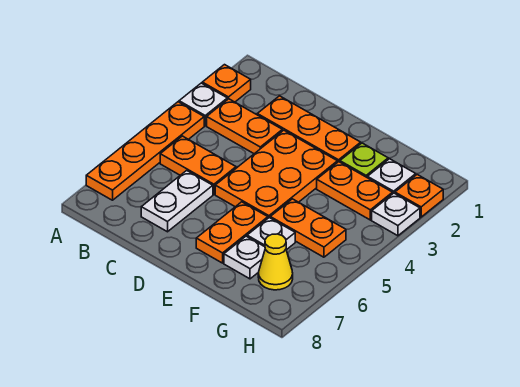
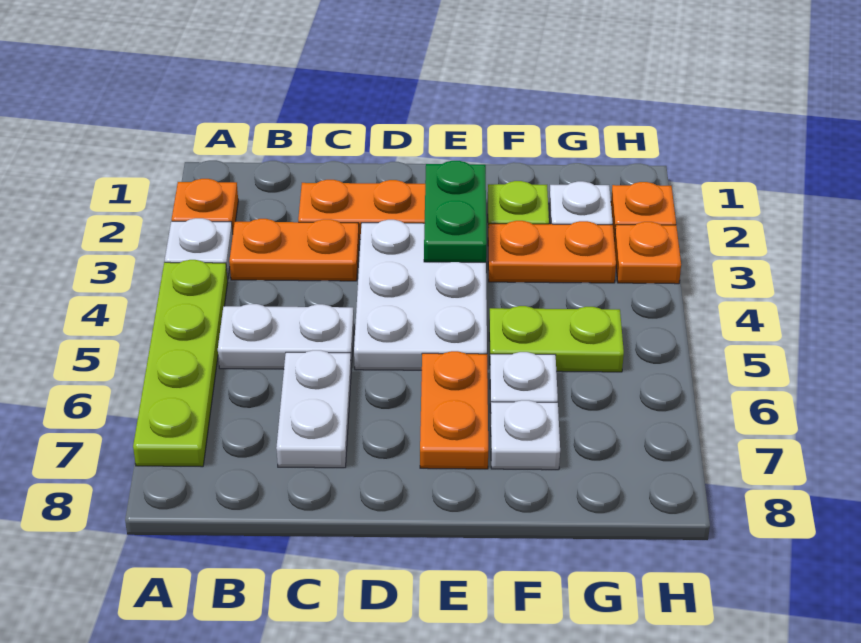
orange plate A4:A7 level 1 -> lime plate A4:A7 level 1
orange plate B5:C5 level 1 -> white plate B5:C5 level 1
orange plate D3:E5 level 1 -> white plate D3:E5 level 1
none -> green plate E2:E3 level 2
orange plate F5:G5 level 1 -> lime plate F5:G5 level 1
yellow cone G7 level 1 -> none
white plate H3 level 1 -> orange plate H3 level 1

